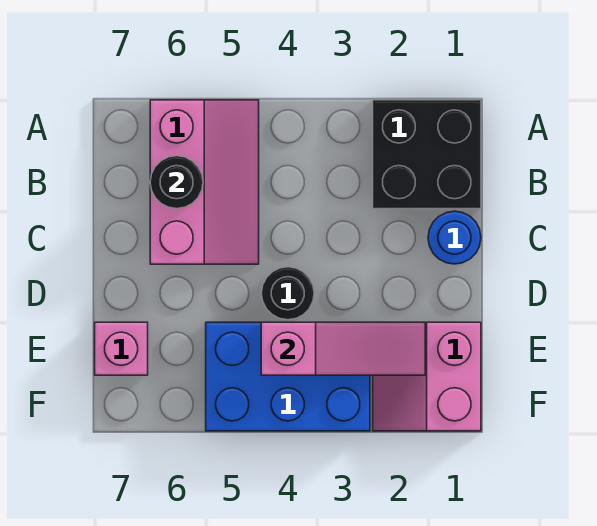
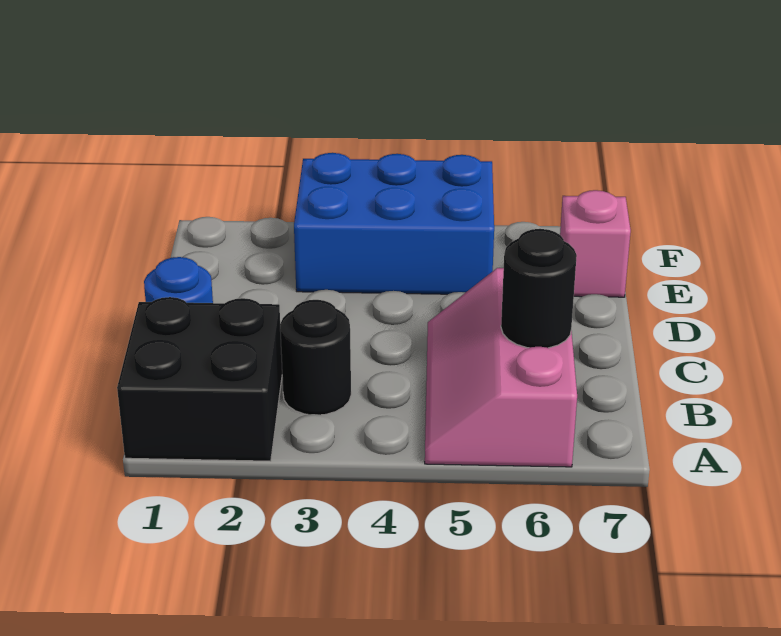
black round brick D4 level 1 -> black round brick B3 level 1
pink slope E1:F2 level 1 top 1 -> none
pink slope E2:E4 level 2 top 4 -> none

